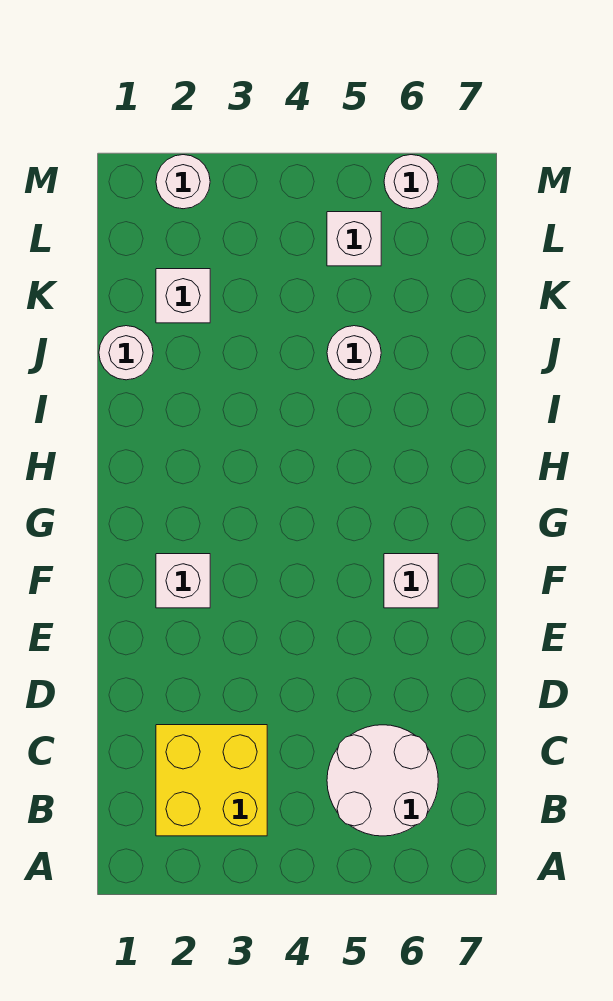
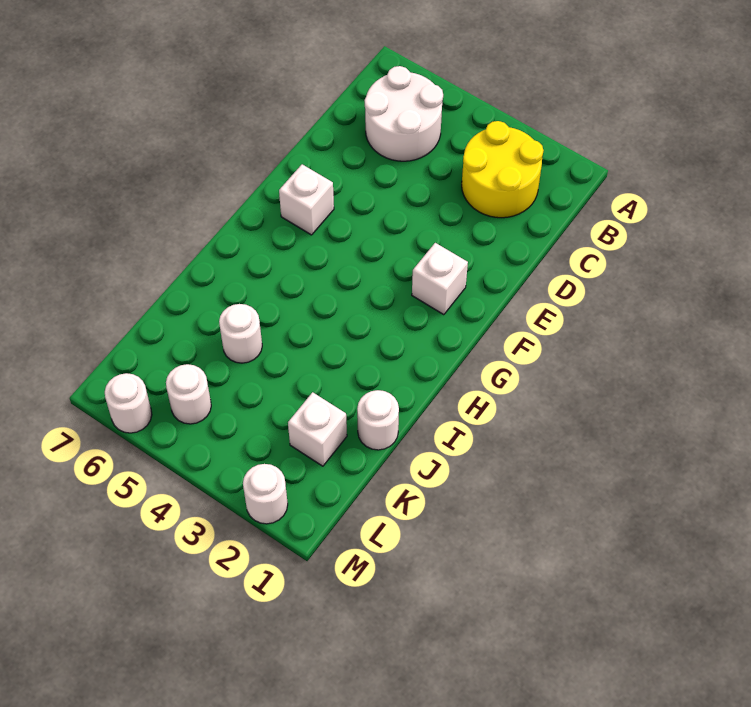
yellow brick B2:C3 level 1 -> yellow round brick B2:C3 level 1
white brick L5 level 1 -> white round brick L5 level 1

